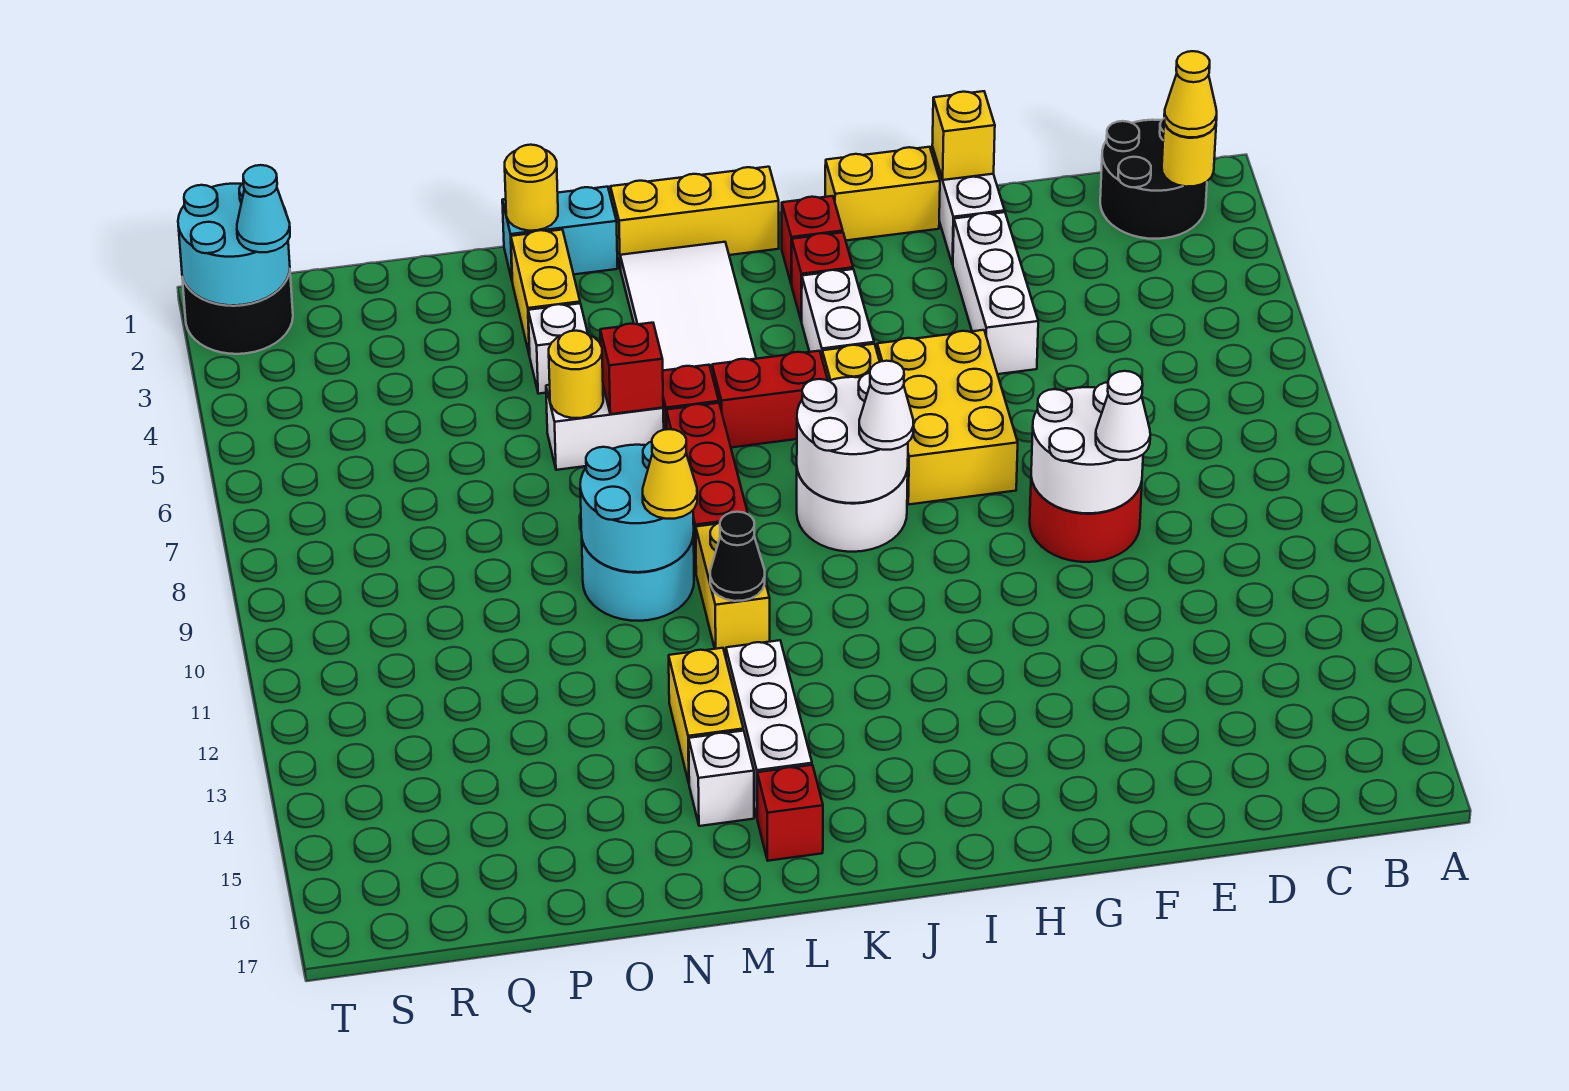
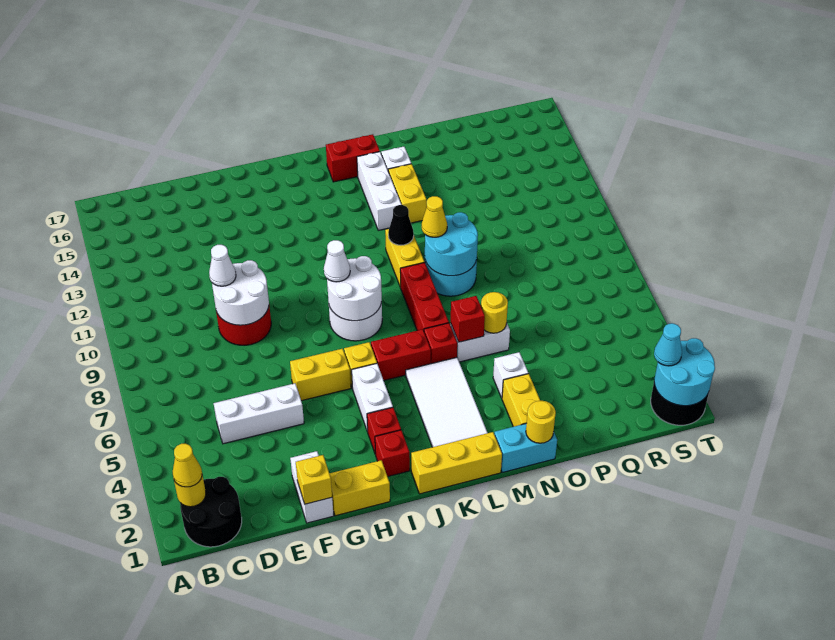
white brick F3:F5 level 1 -> white brick D5:F5 level 1
yellow brick G6:H8 level 1 -> yellow brick G6:H6 level 1
red brick L16 level 1 -> red brick K16:L16 level 1

